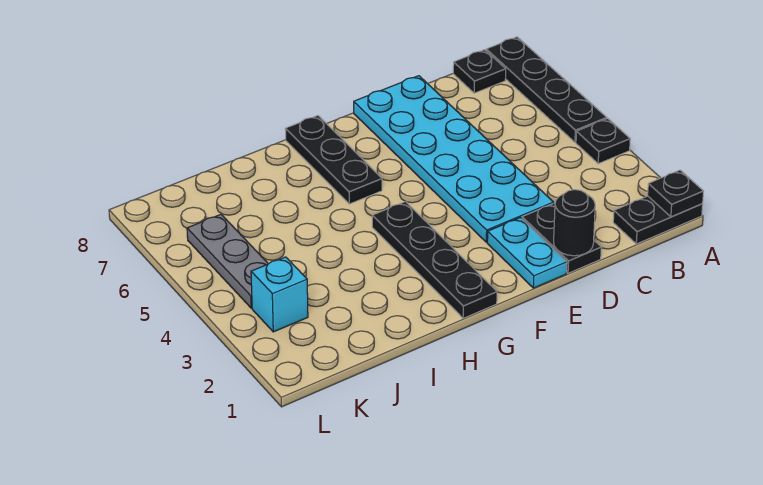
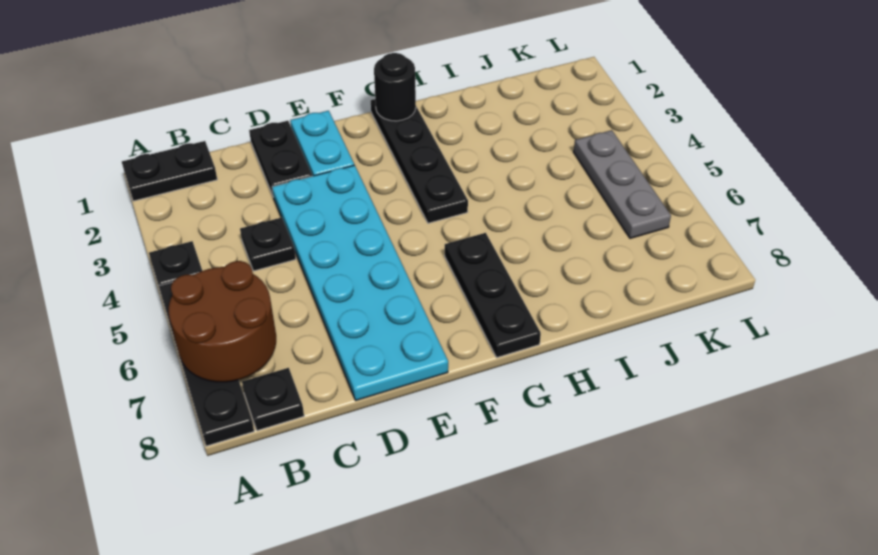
black plate A1 level 2 -> black plate C4 level 1
none -> brown round brick A6:B7 level 2
black round brick D1 level 2 -> black round brick G1 level 2
cyan brick K3 level 1 -> none

